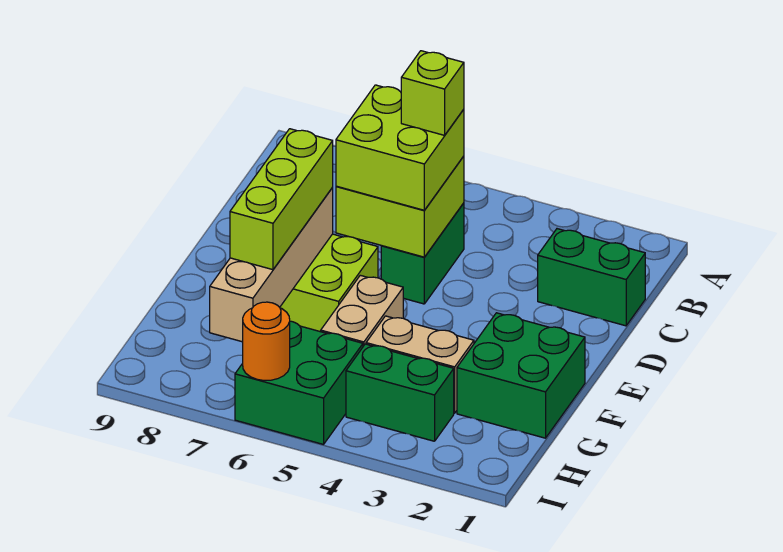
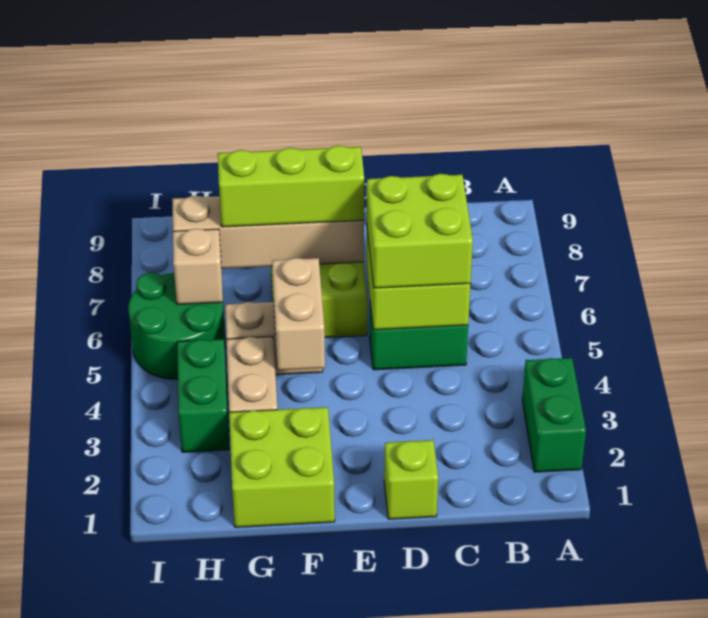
green brick C1:C2 level 1 -> green brick A2:A3 level 1
lime brick C5 level 4 -> lime brick D1 level 1
green brick F1:G2 level 1 -> lime brick F1:G2 level 1
none -> tan brick F4:F5 level 2
green brick H5:I6 level 1 -> green round brick H5:I6 level 1
none -> tan brick H6 level 2
orange round brick I6 level 2 -> none

